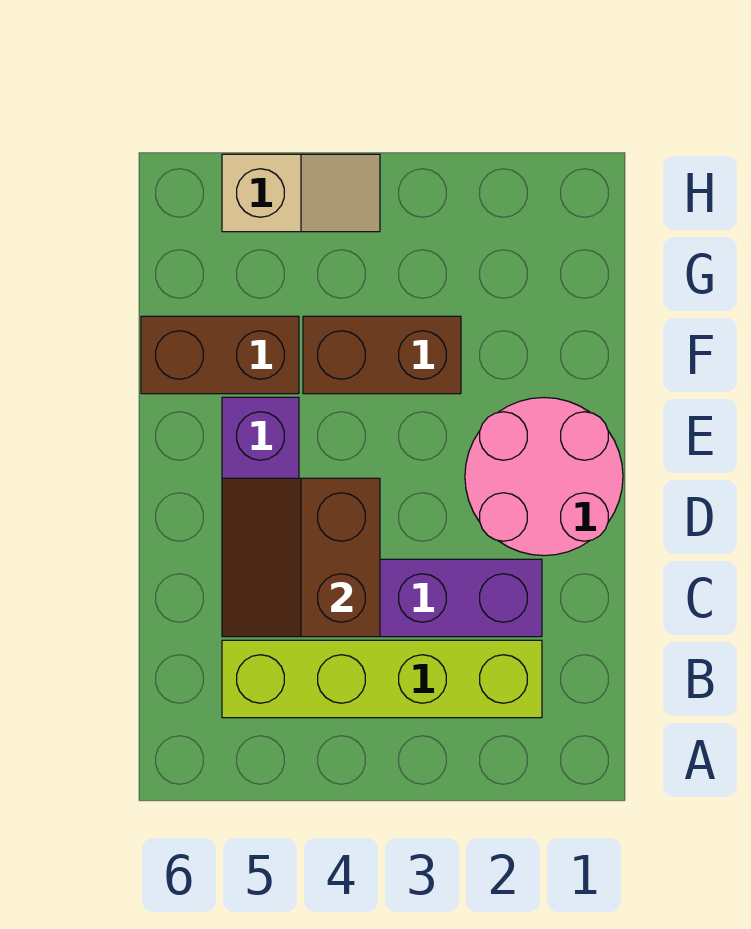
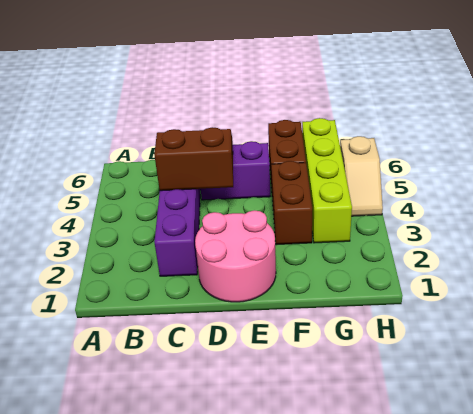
lime brick B2:B5 level 1 -> lime brick G3:G6 level 1

